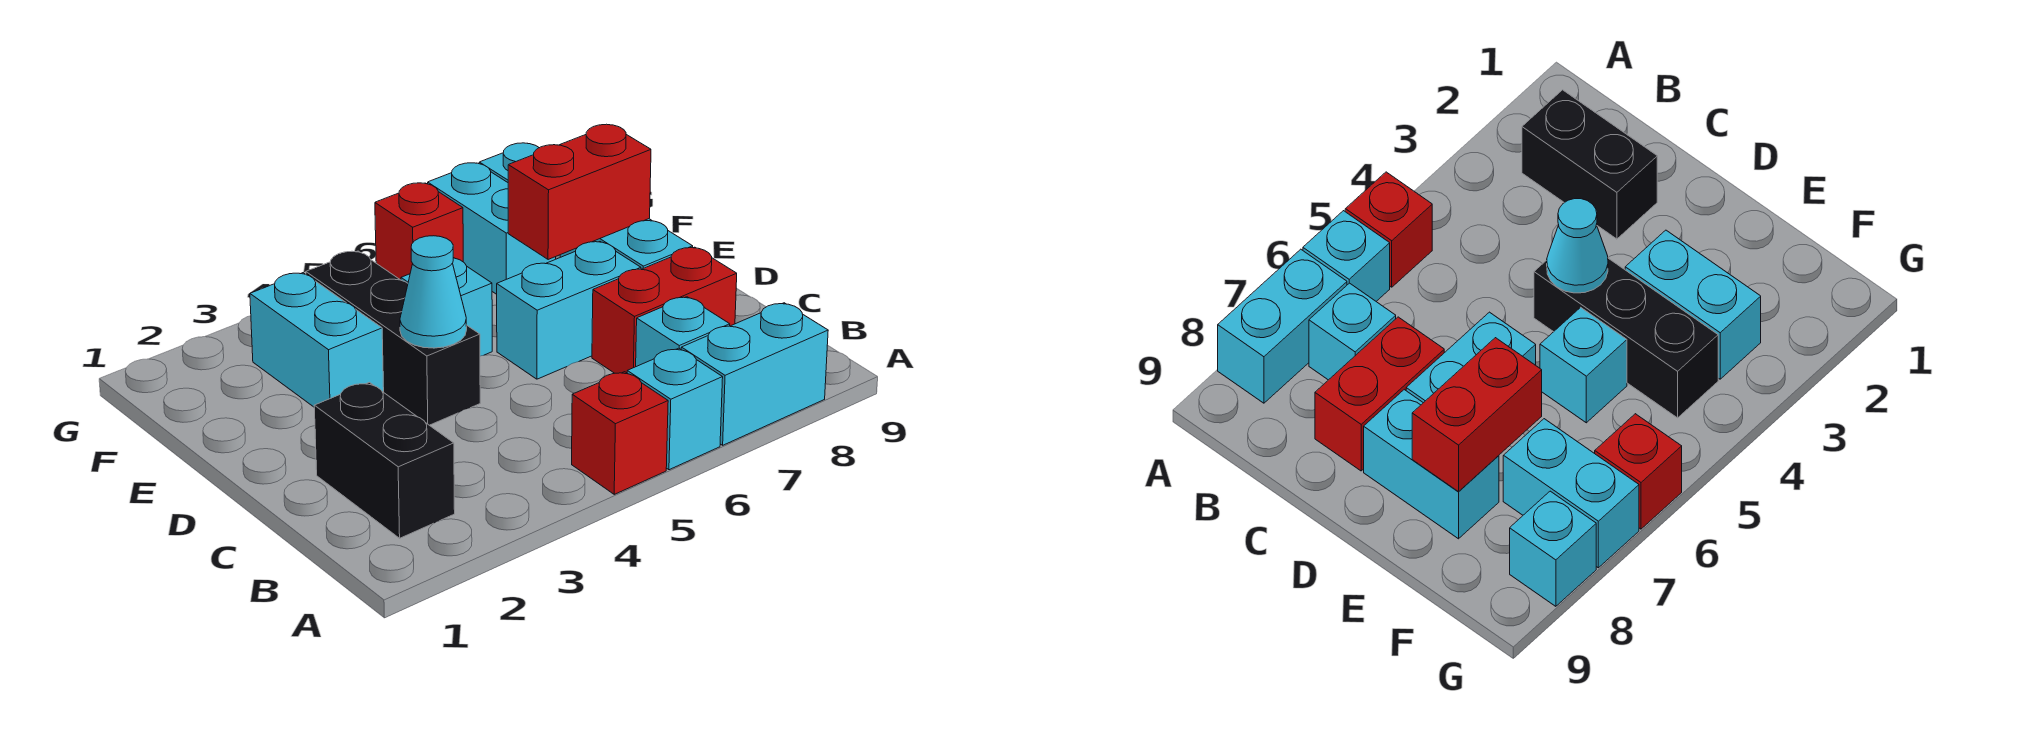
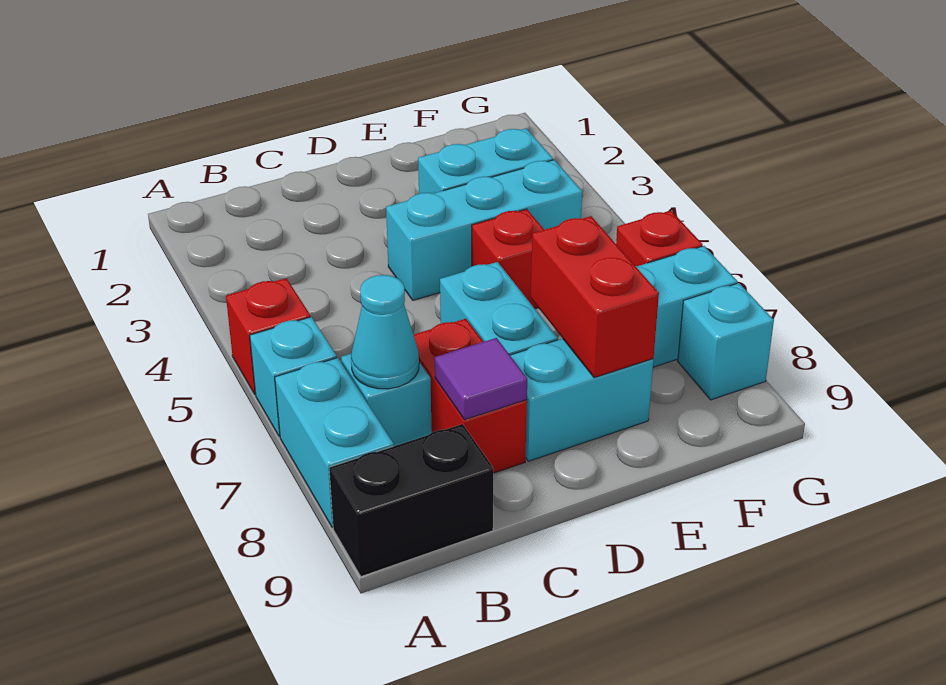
black brick B2:C2 level 1 -> black brick A9:B9 level 1
none -> purple tile C8 level 2
black brick D4:F4 level 1 -> cyan brick D4:F4 level 1
cyan cone D4 level 2 -> cyan cone B7 level 2
cyan brick E5 level 1 -> red brick E5 level 1

